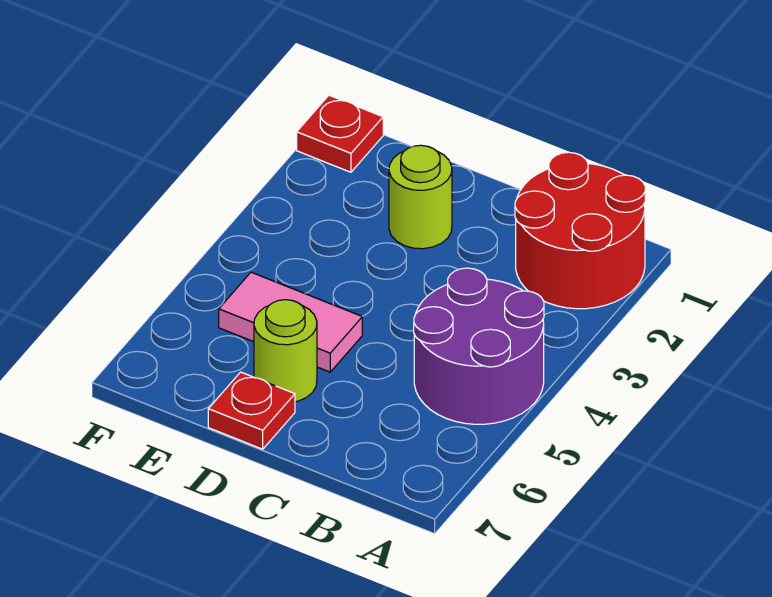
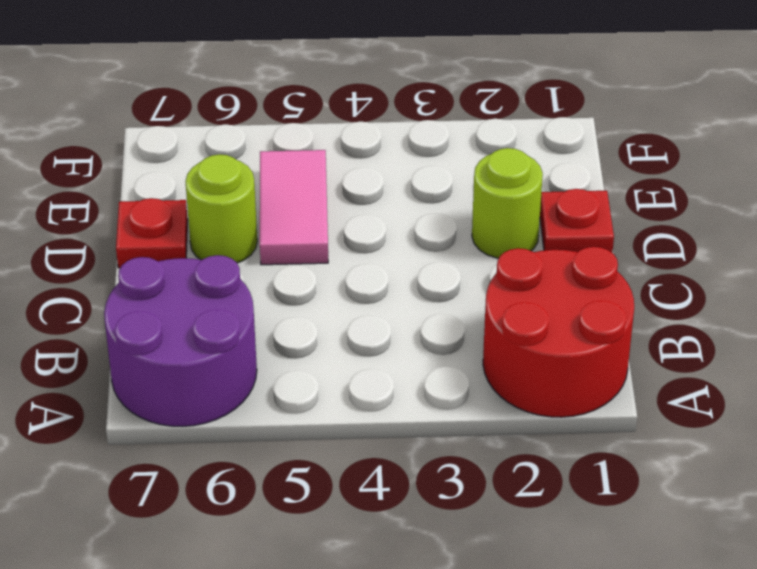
purple round brick A4:B5 level 1 -> purple round brick A6:B7 level 1
red plate F1 level 1 -> red plate D1 level 1

